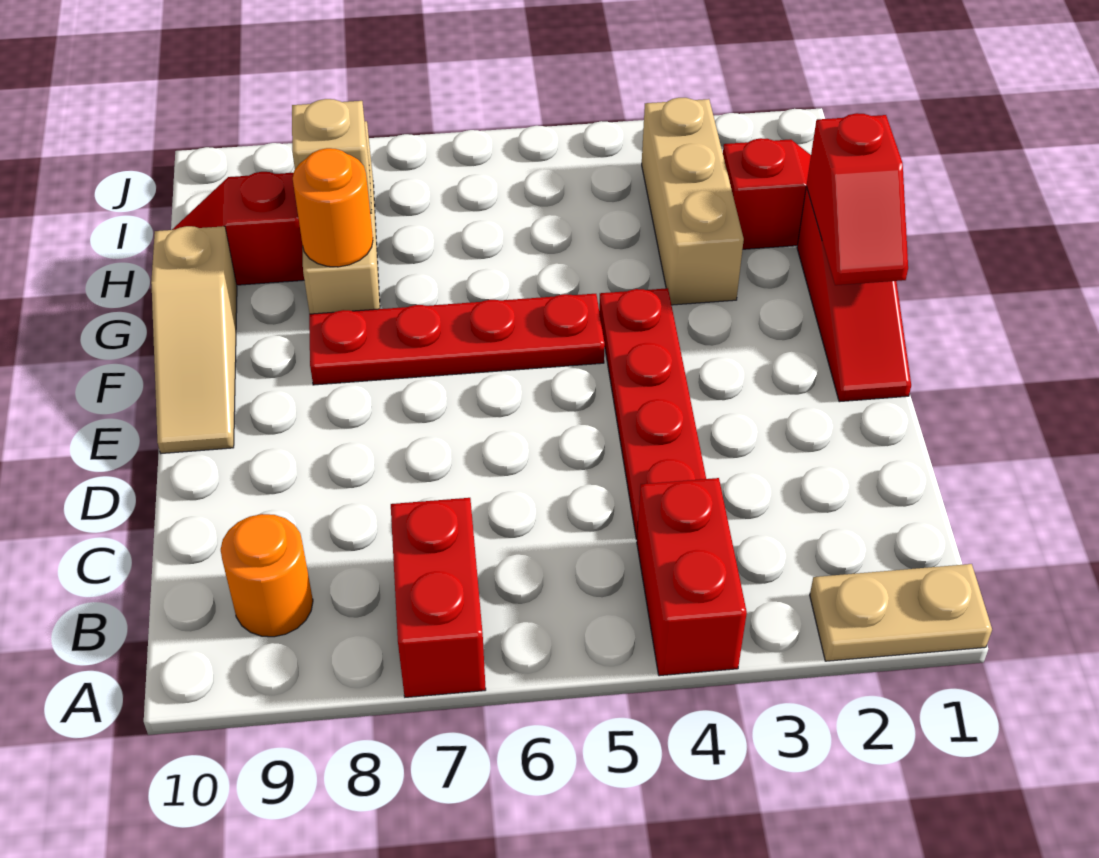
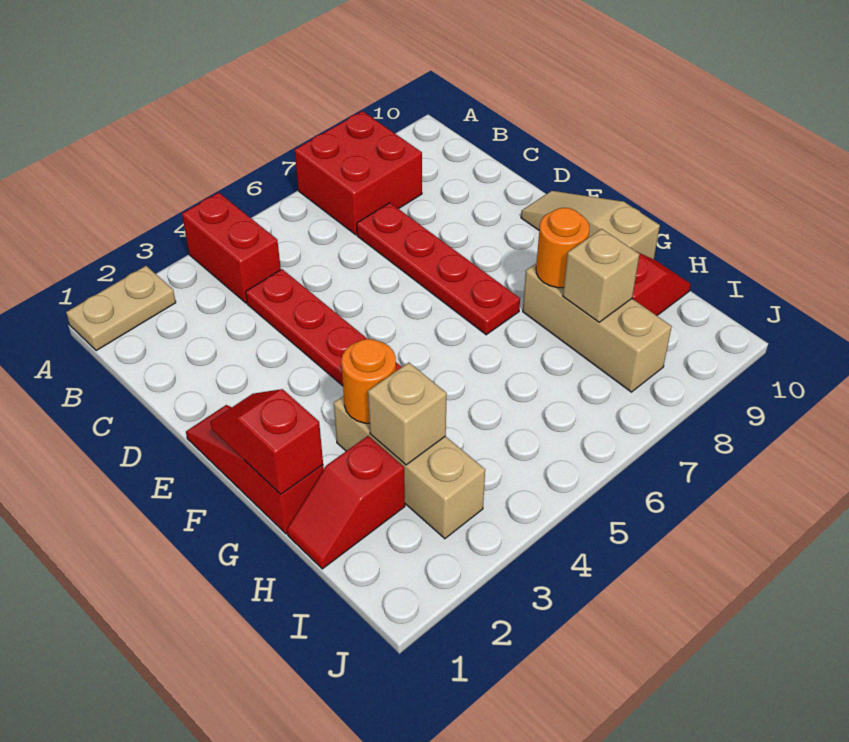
red brick A7:B7 level 1 -> red brick A7:B8 level 1
orange round brick B9 level 1 -> orange round brick G3 level 2
red plate F5:F8 level 1 -> red plate C7:F7 level 1
none -> tan brick H3 level 2

